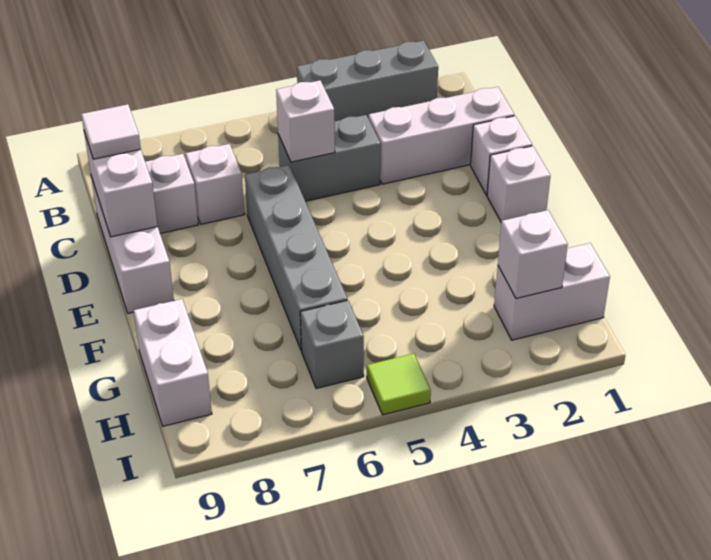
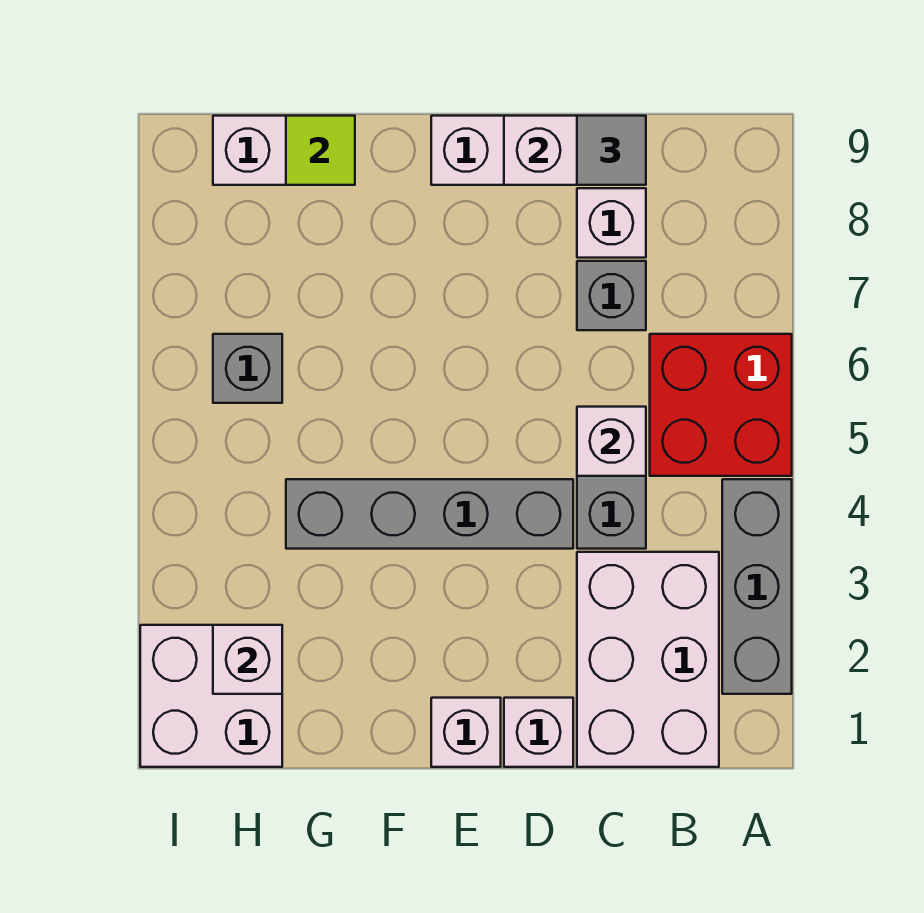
none -> red brick A5:B6 level 1
white brick C1:C3 level 1 -> white brick B1:C3 level 1
white brick C7 level 1 -> grey brick C7 level 1
white tile C9 level 3 -> grey tile C9 level 3
grey brick D6:G6 level 1 -> grey brick D4:G4 level 1
white brick H1:H2 level 1 -> white brick H1:I2 level 1
lime tile I5 level 1 -> lime tile G9 level 2

